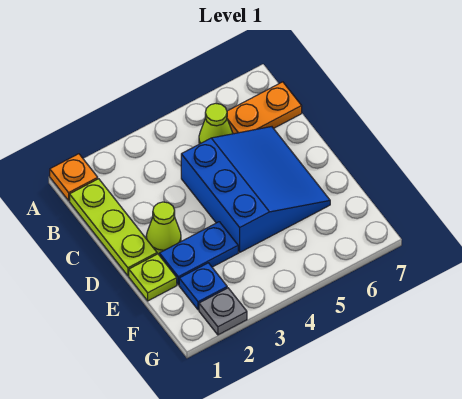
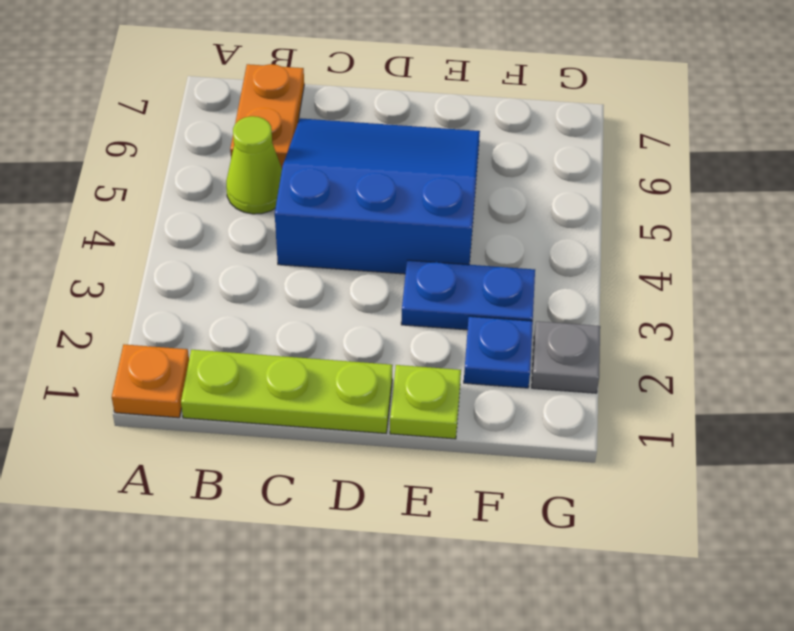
lime cone D2 level 1 -> none
blue plate E2:E3 level 1 -> blue plate E3:F3 level 1

